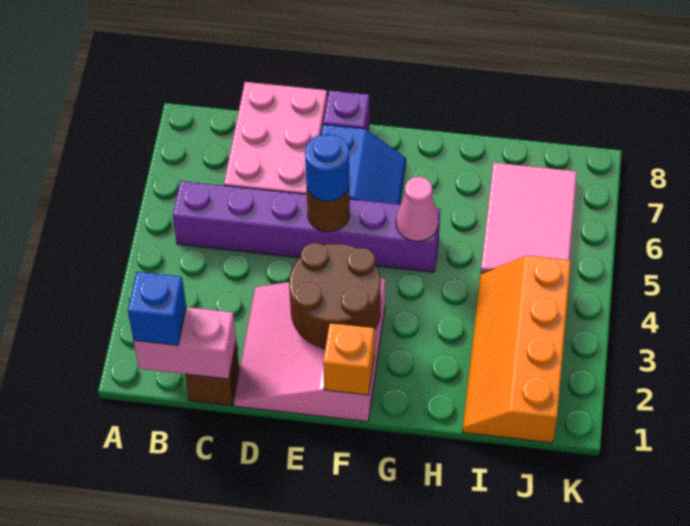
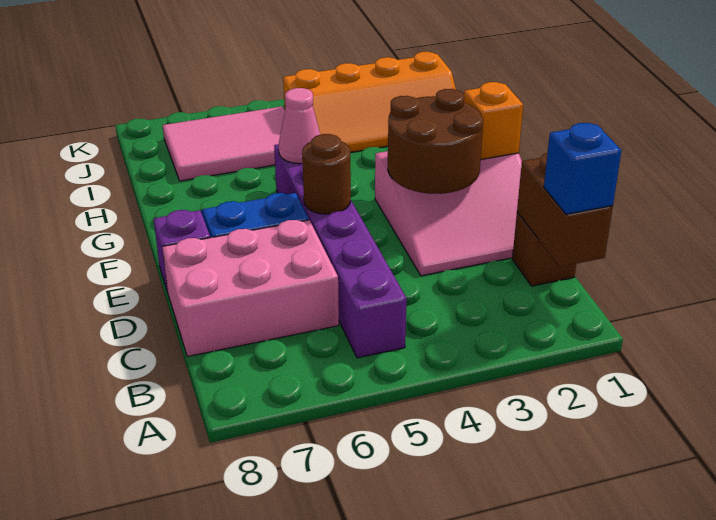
pink brick B1:C1 level 2 -> brown brick B1:C1 level 2
blue round brick E5 level 3 -> none

